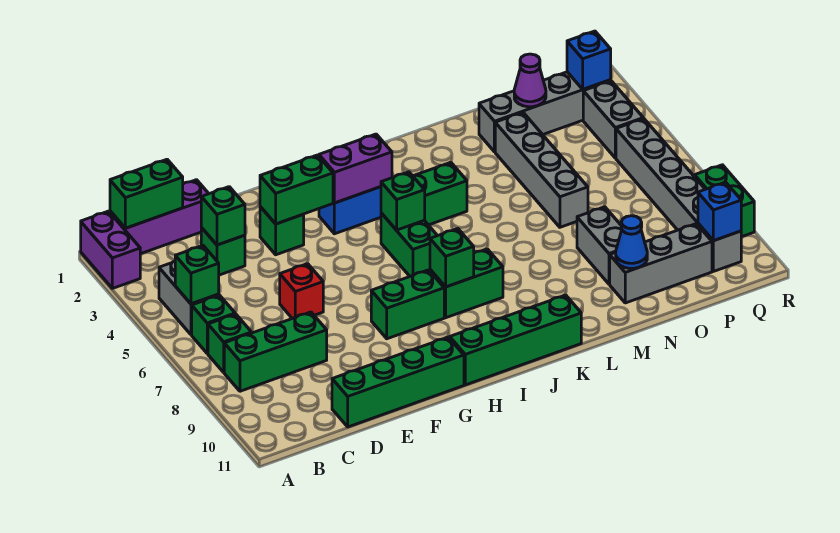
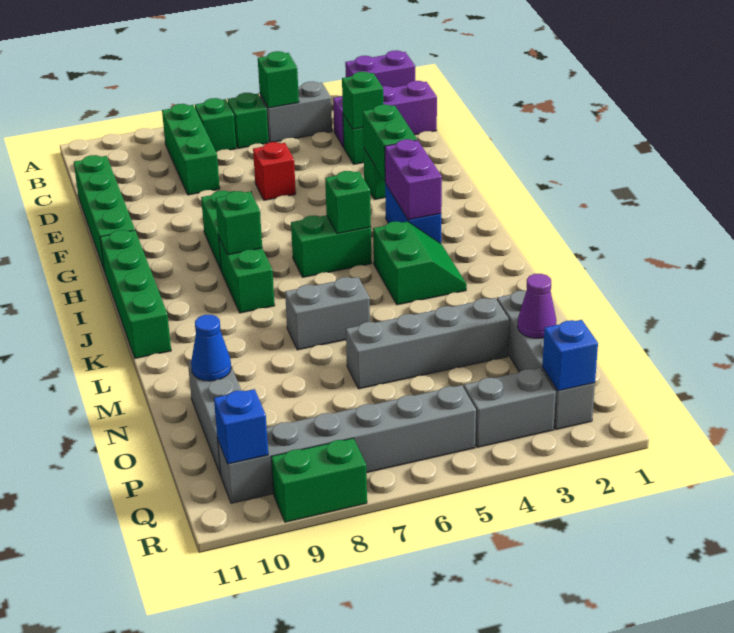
purple brick B1:D1 level 1 -> purple brick C1:C3 level 1
green brick B1:C1 level 2 -> none
grey brick N8:N9 level 1 -> grey brick L6:L7 level 1

